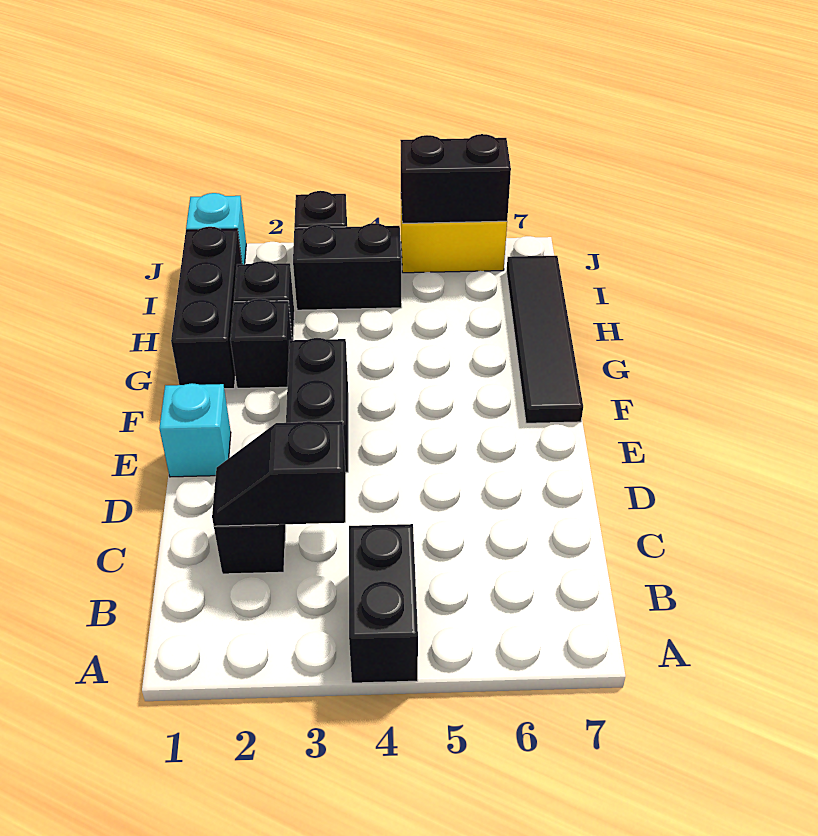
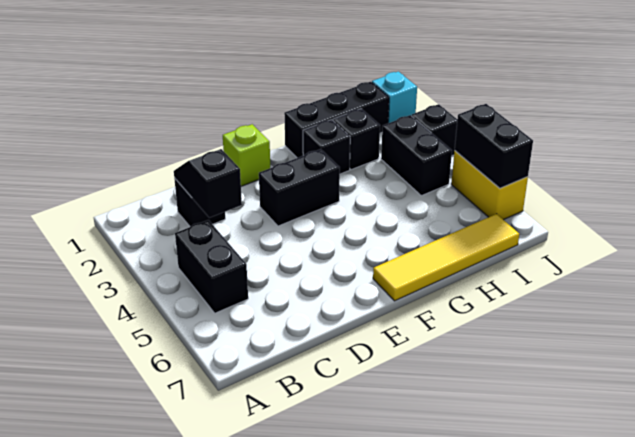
black brick A4:B4 level 1 -> black brick B4:B5 level 1
cyan brick E1 level 1 -> lime brick E1 level 1
black tile F7:I7 level 1 -> yellow tile F7:I7 level 1

